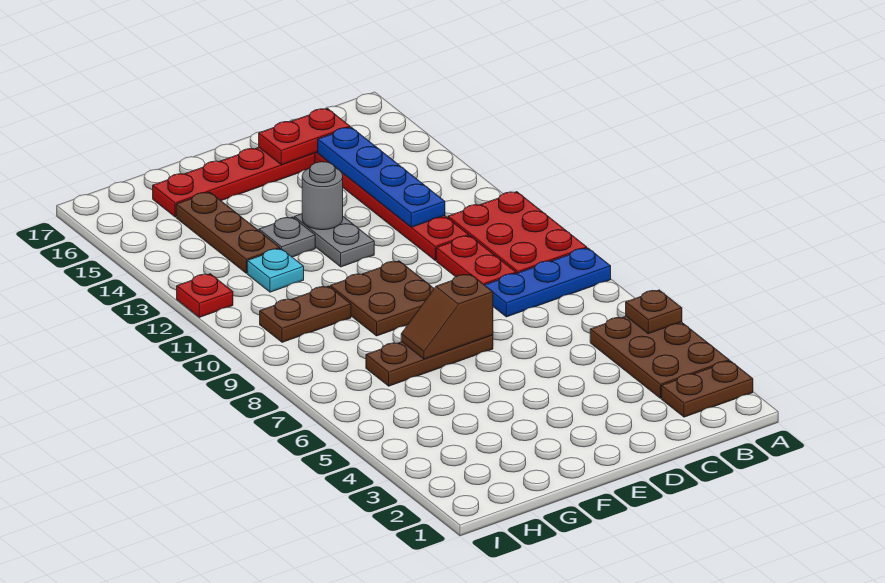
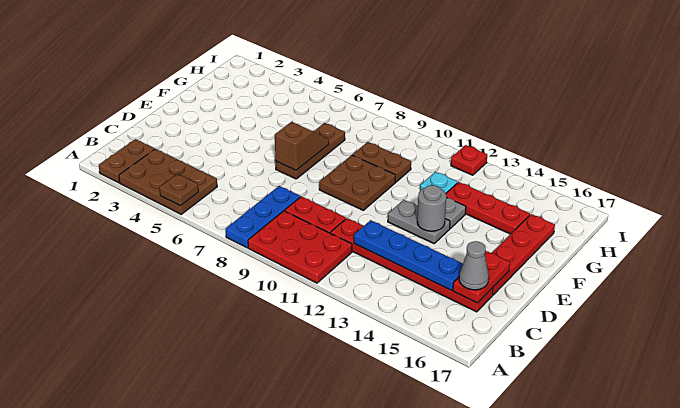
none -> grey cone C16 level 3
brown plate G10:H10 level 1 -> brown plate G9:G10 level 1
brown plate G13:G15 level 1 -> red plate G13:G15 level 1

